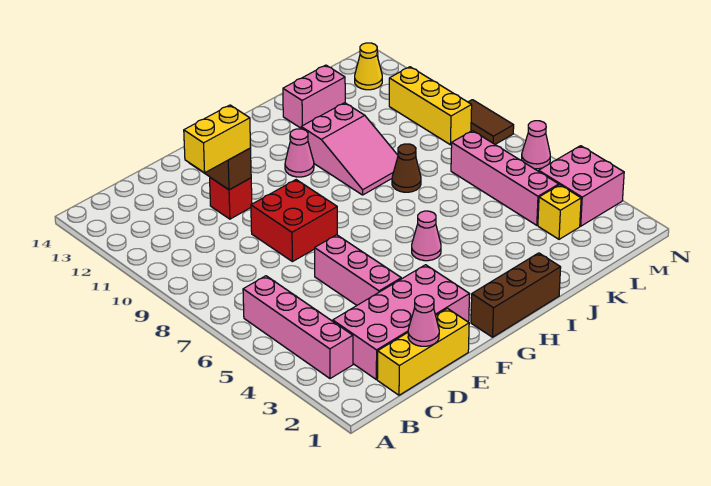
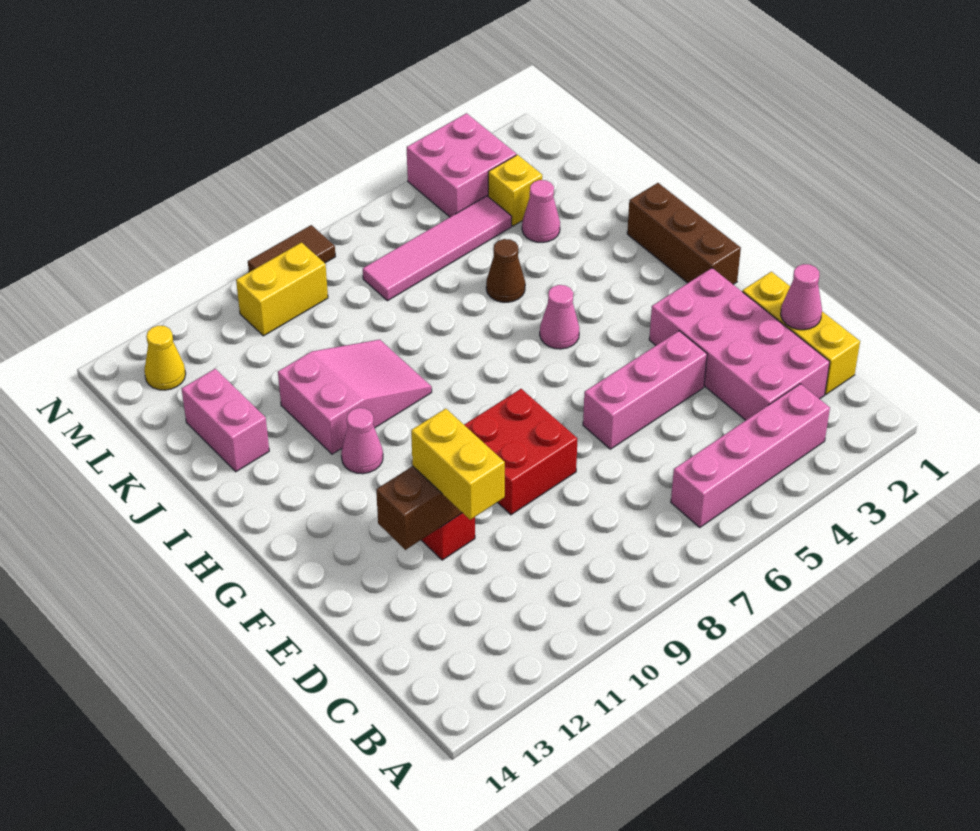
brown cone J8 level 1 -> brown cone J5 level 1
pink brick L4:L7 level 1 -> pink tile L4:L7 level 1
yellow brick M9:M11 level 1 -> yellow brick M9:M10 level 1
pink cone N6 level 1 -> pink cone K3 level 1

